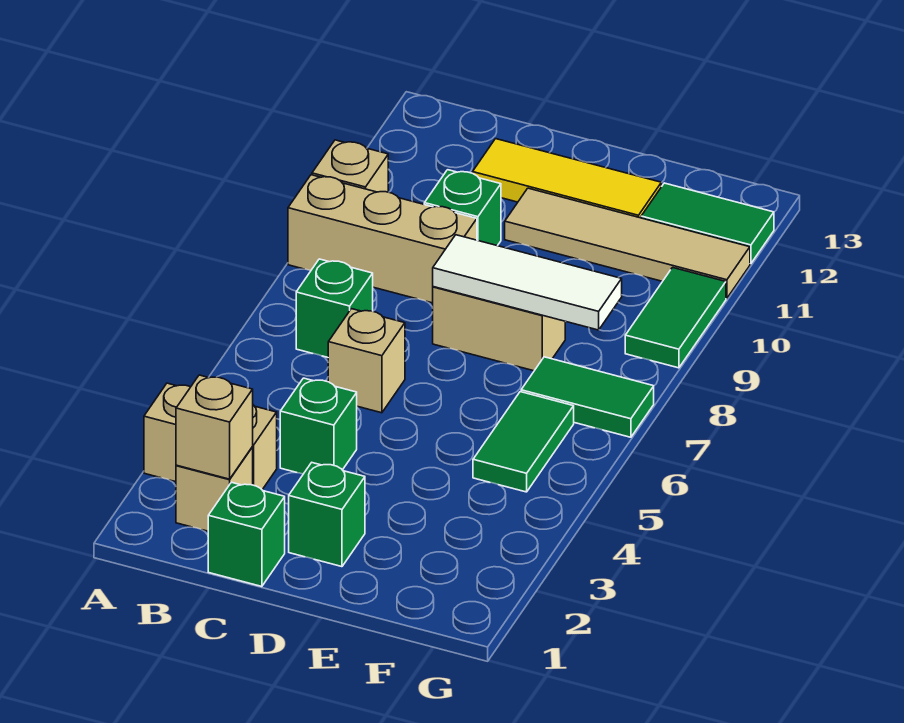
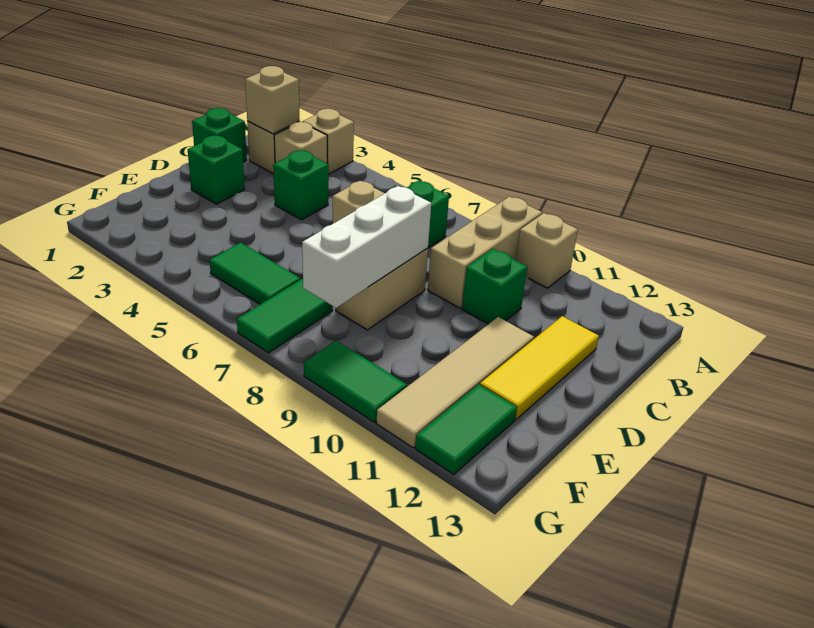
white tile D8:F8 level 2 -> white brick D8:F8 level 2

